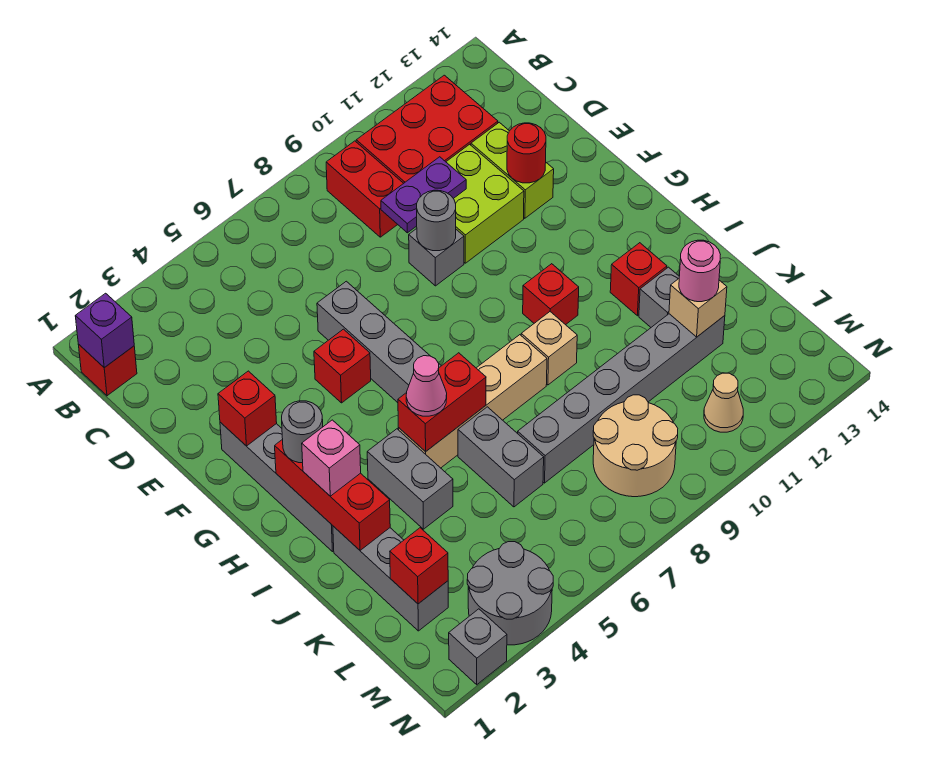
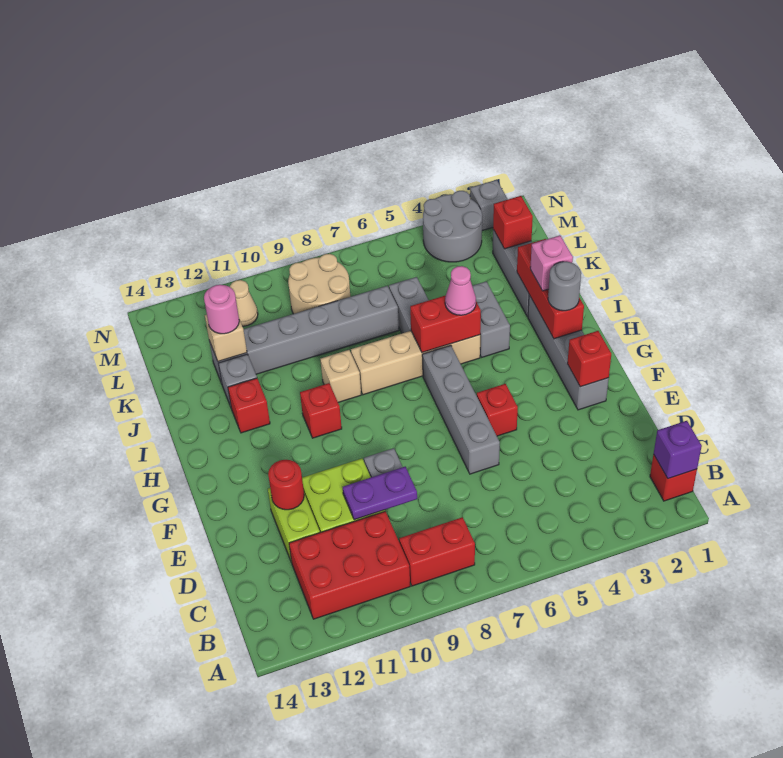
red brick B9:C9 level 1 -> red brick B8:B9 level 1
grey round brick E9 level 2 -> none

